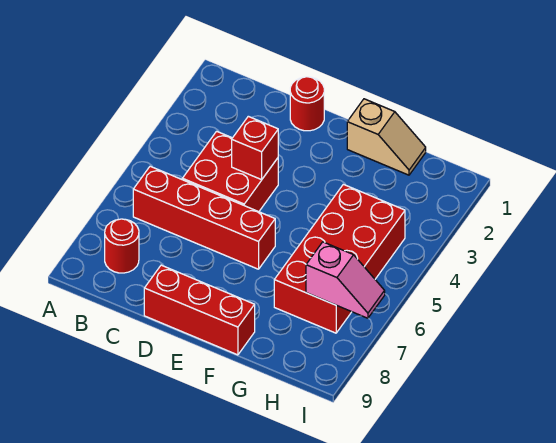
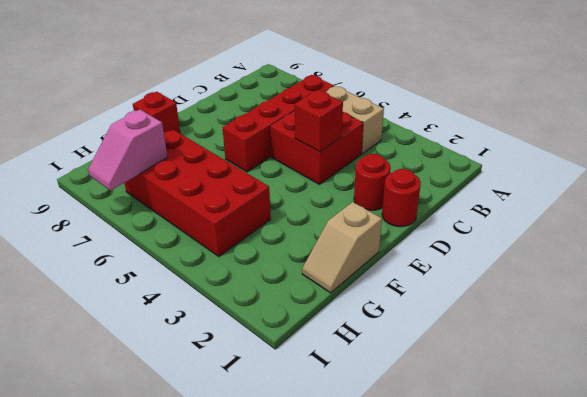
none -> tan brick B4:B5 level 1
red round brick B8 level 1 -> red round brick D2 level 1
red brick D9:F9 level 1 -> red brick F9 level 1

